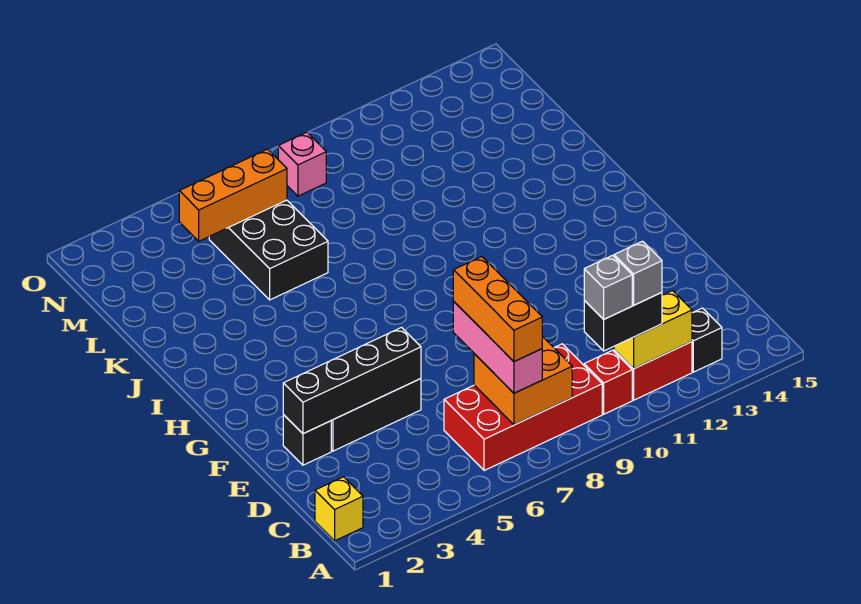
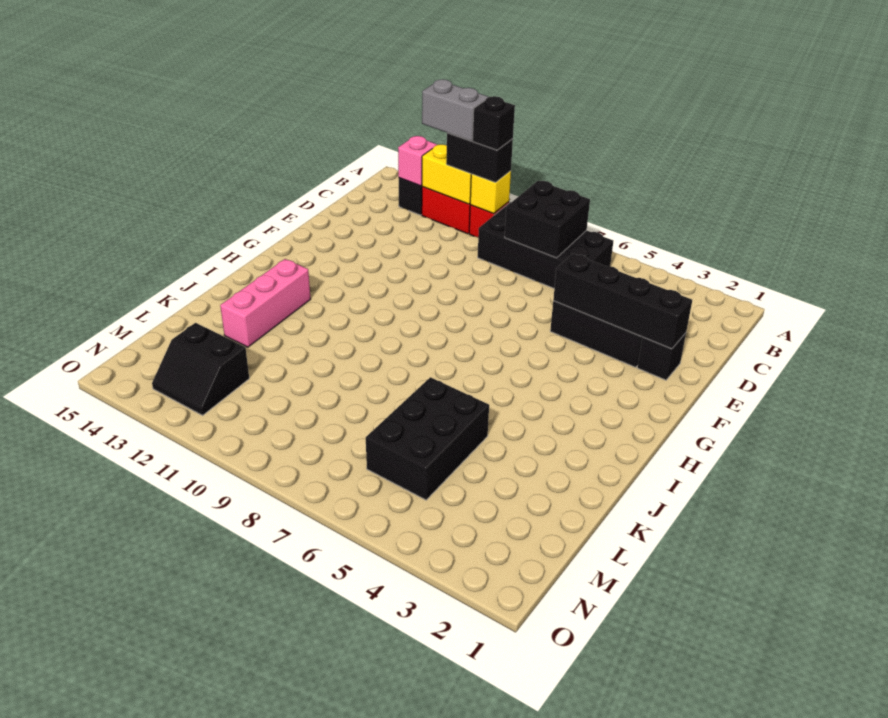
yellow brick B1 level 1 -> yellow brick B10 level 2
red brick B6:C9 level 1 -> black brick B6:C9 level 1
orange brick B7:C8 level 2 -> black brick B7:C8 level 2
pink brick B7:D7 level 3 -> pink brick I13:K13 level 1
orange brick B7:D7 level 4 -> none
grey brick B10 level 4 -> black brick B10 level 4
grey brick B11 level 4 -> grey brick B11:B12 level 4
orange brick M4:M6 level 2 -> none
none -> black slope M12:N13 level 1 top M
pink brick N8 level 1 -> pink brick B13 level 2

